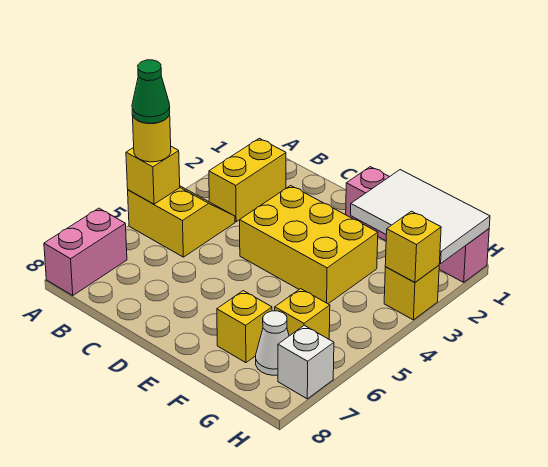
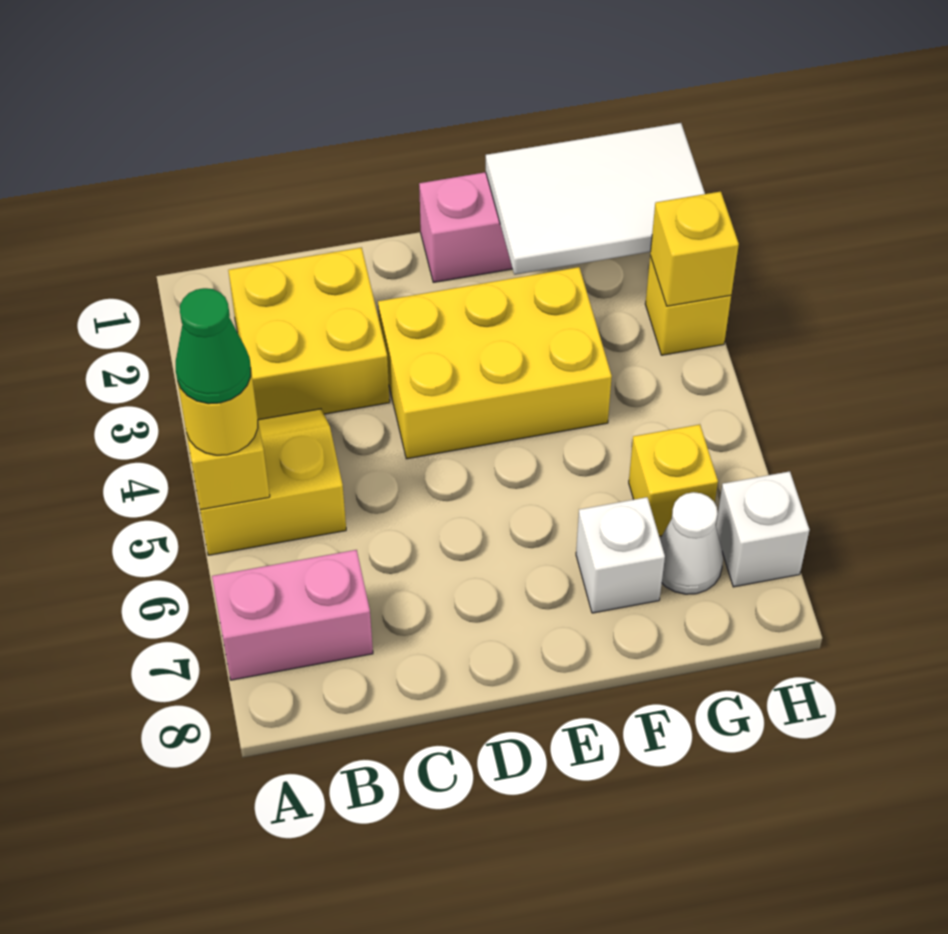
pink brick A7:A8 level 1 -> pink brick A7:B7 level 1
yellow brick B2:B3 level 1 -> yellow brick B2:C3 level 1
yellow brick F7 level 1 -> white brick F7 level 1

